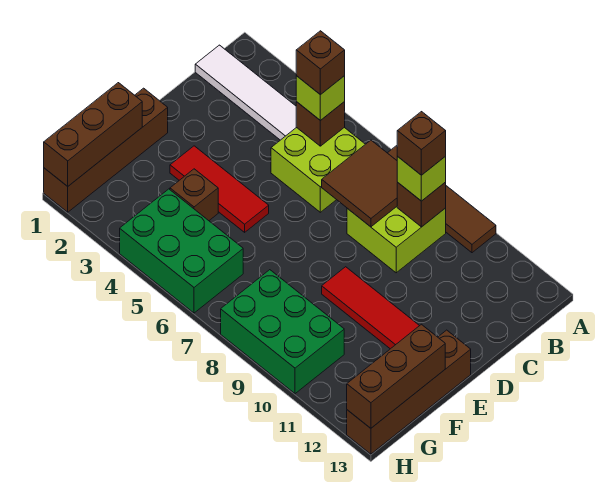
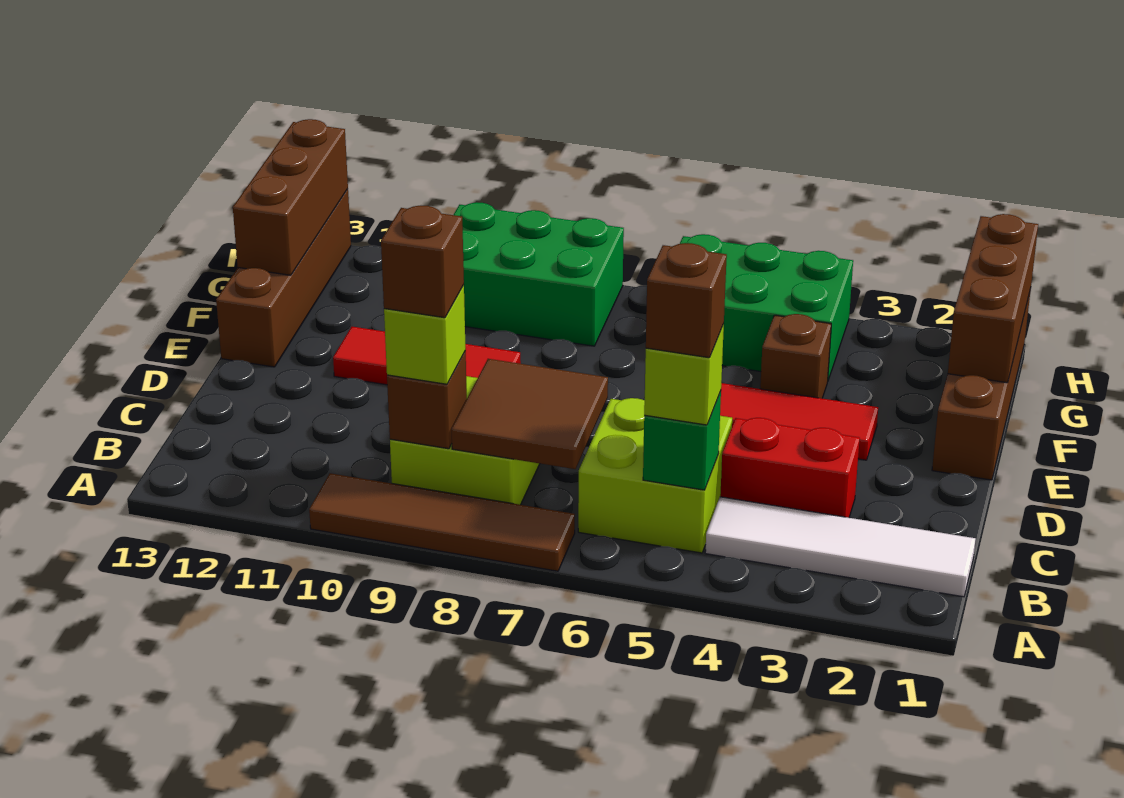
brown brick B5 level 2 -> green brick B5 level 2
none -> red brick C3:C4 level 1

